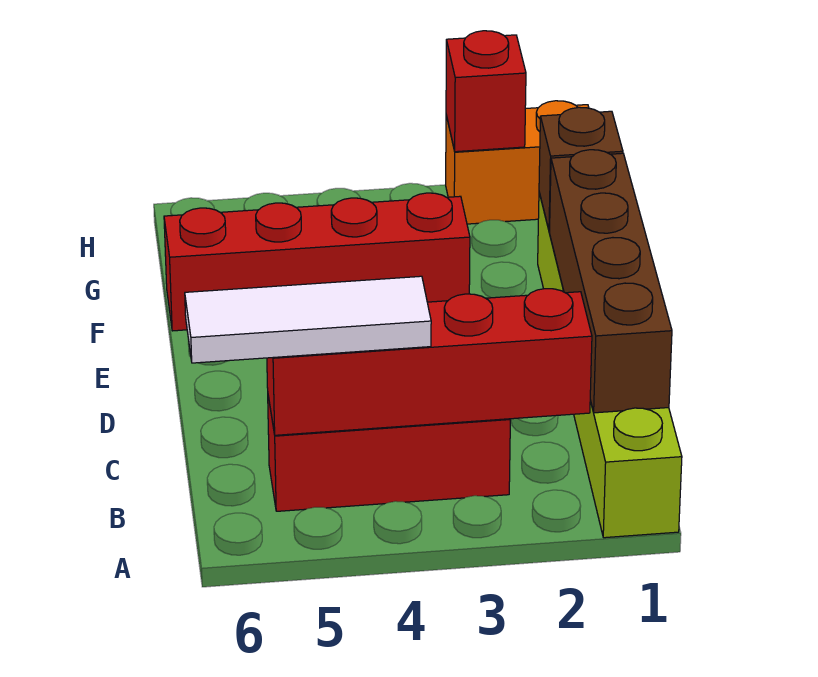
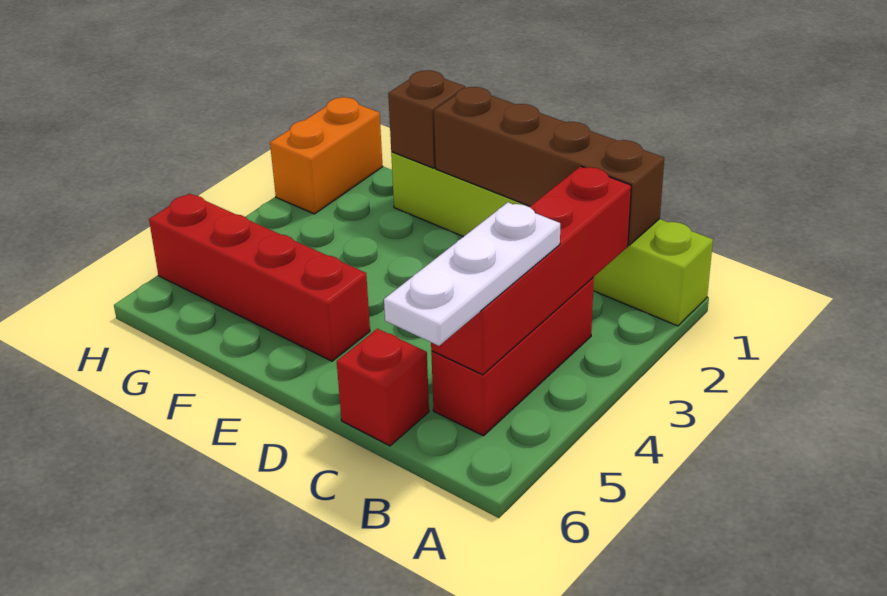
white tile B4:B6 level 3 -> white plate B4:B6 level 3
red brick F3:F6 level 1 -> red brick E5:H5 level 1
red brick H2 level 2 -> red brick C6 level 1

